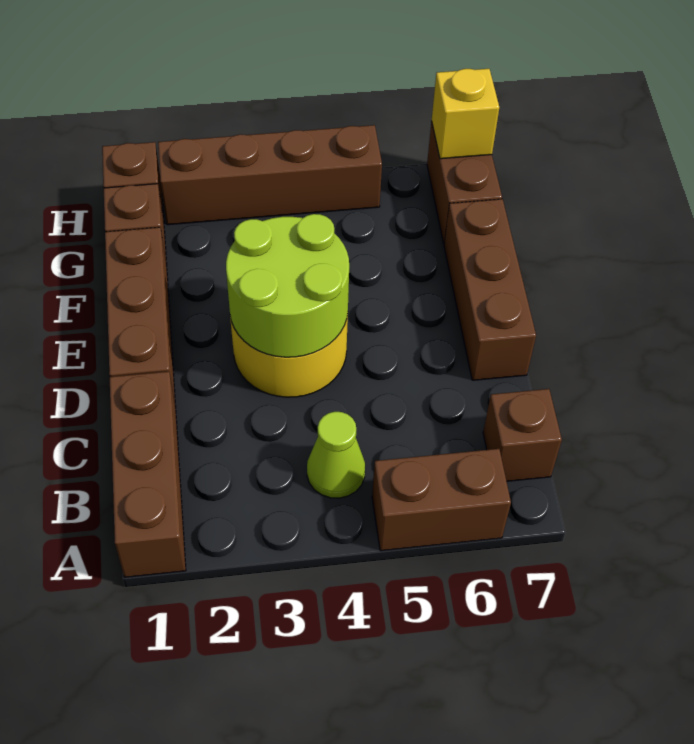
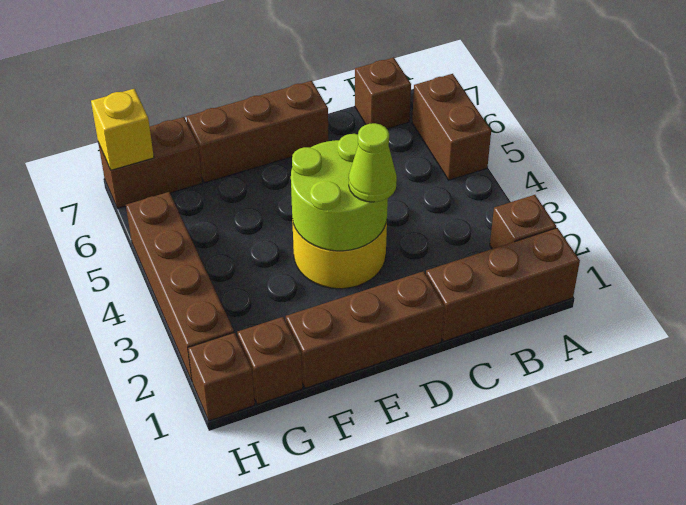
none -> brown brick A2 level 1
lime cone B4 level 1 -> lime cone D3 level 3

